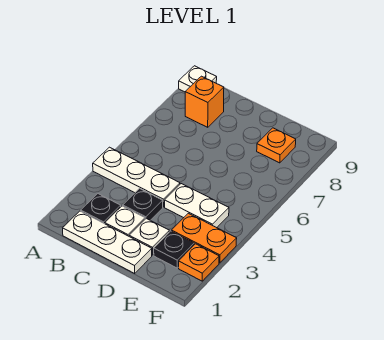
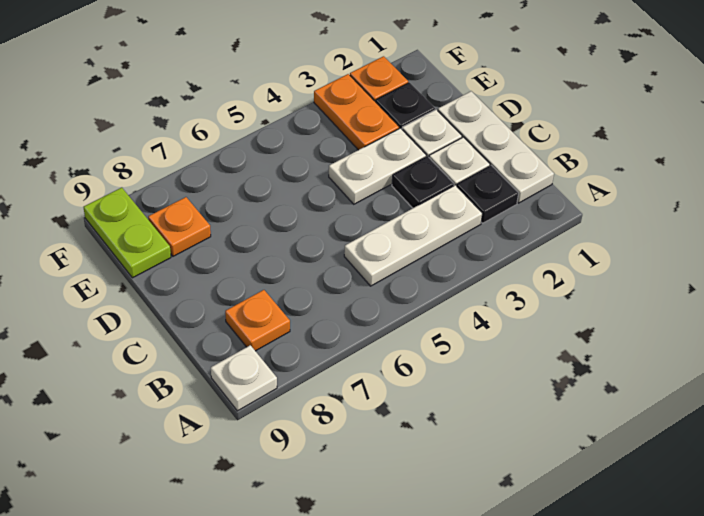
white plate A4:C4 level 1 -> white plate B3:B5 level 1
orange brick B8 level 1 -> orange plate B8 level 1
white plate D4:E4 level 1 -> white plate D3:D4 level 1
none -> lime plate E9:F9 level 1

